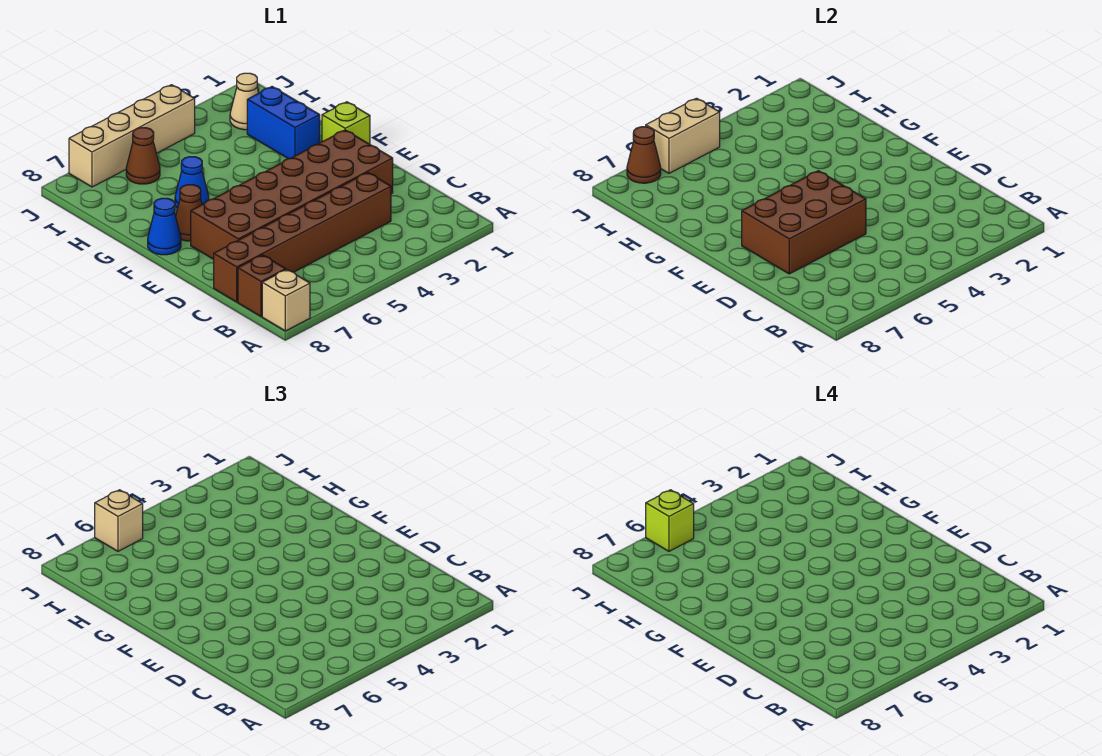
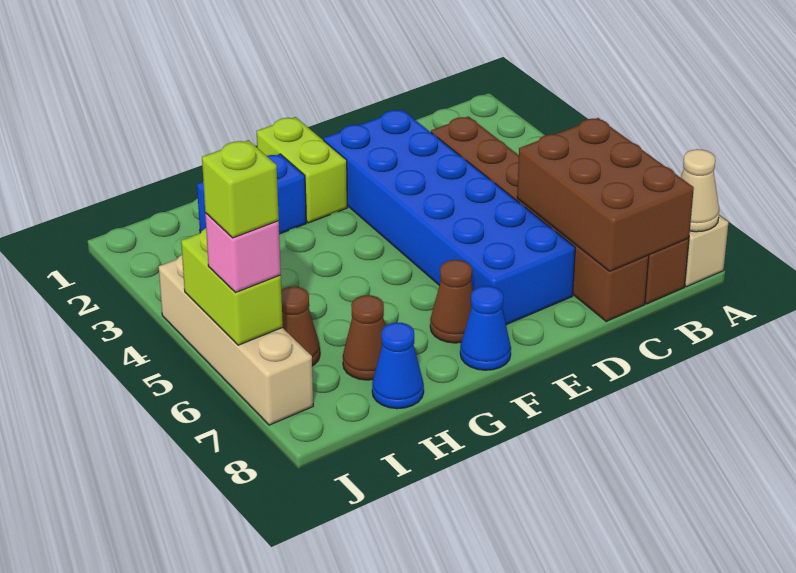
brown brick D2:E7 level 1 -> blue brick D2:E7 level 1
brown brick D5:E7 level 2 -> brown brick B6:C8 level 2
lime brick F1 level 1 -> lime brick F1:F2 level 1
blue cone G6 level 1 -> blue cone H8 level 1
tan cone I2 level 1 -> tan cone A8 level 2
tan brick J5:J6 level 2 -> lime brick J5:J6 level 2
tan brick J6 level 3 -> pink brick J6 level 3
brown cone J7 level 2 -> brown cone H7 level 1

